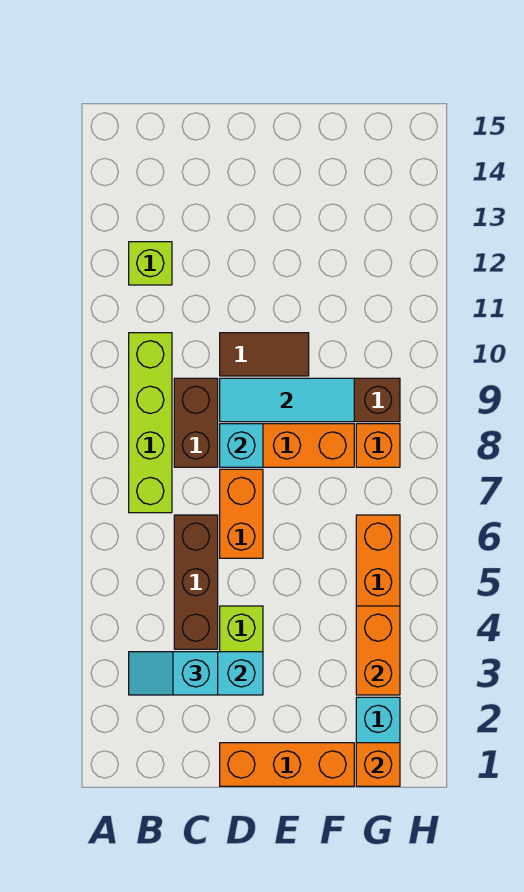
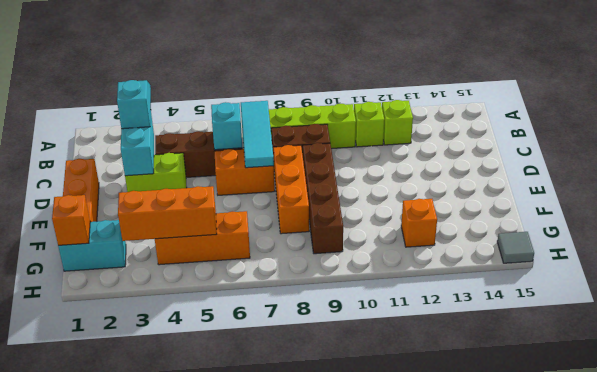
none -> lime brick B11 level 1
cyan brick D8 level 2 -> cyan brick C6 level 2
cyan tile D9:F9 level 2 -> cyan tile B7:D7 level 2
brown tile D10:E10 level 1 -> none
orange brick G3:G4 level 2 -> orange brick G3:G5 level 2
orange brick G8 level 1 -> orange brick G12 level 1
none -> grey tile H15 level 1

